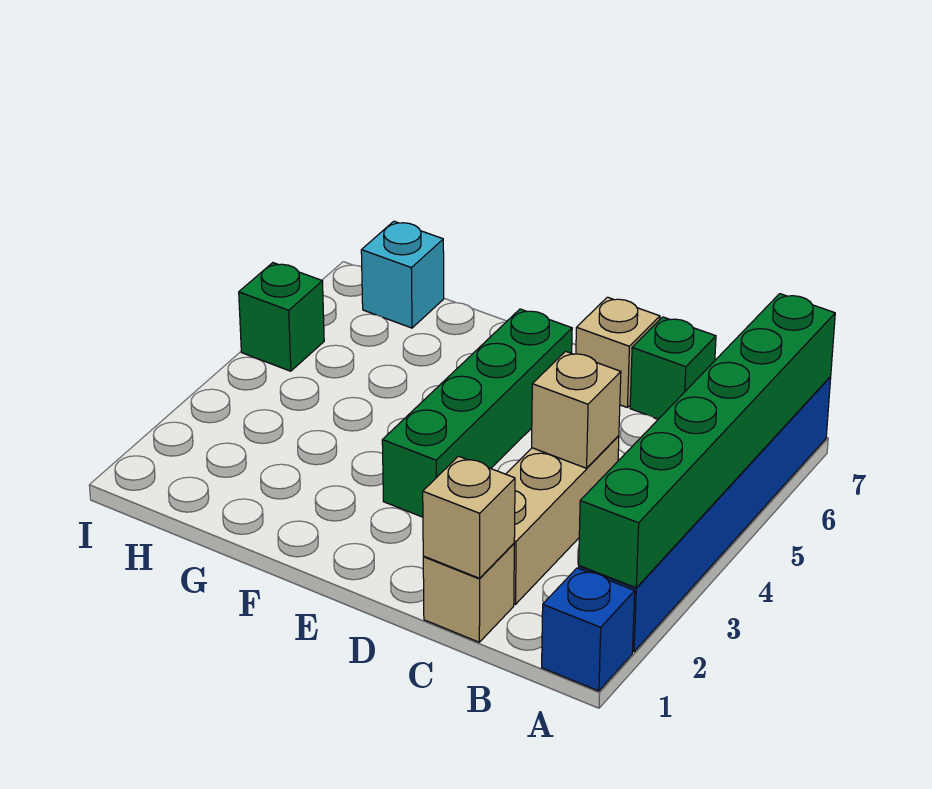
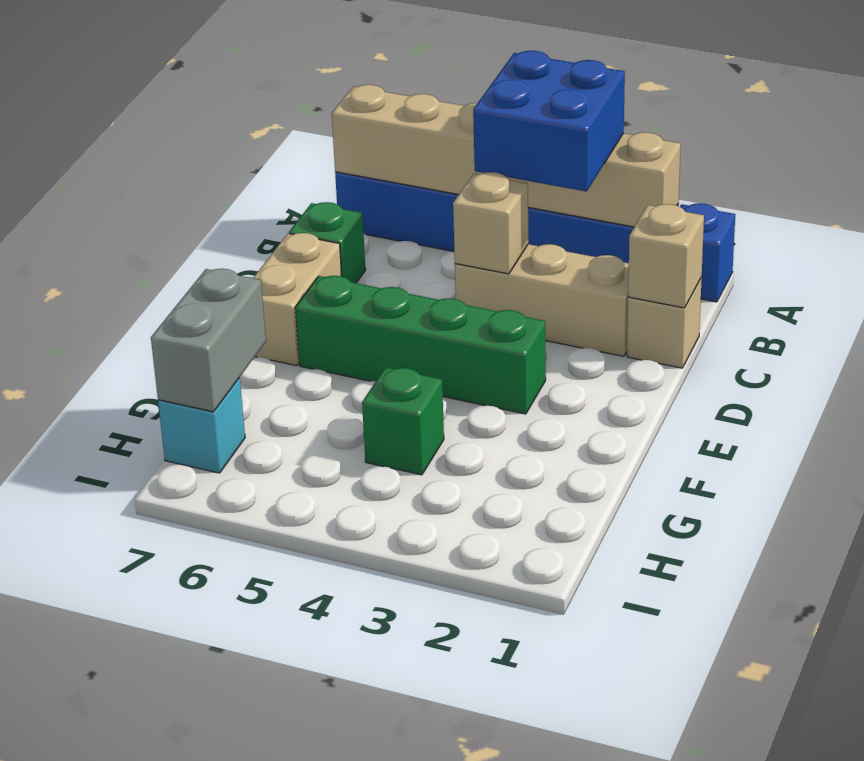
green brick A2:A7 level 2 -> tan brick A2:A7 level 2
none -> blue brick A3:B4 level 3
tan brick D7 level 1 -> tan brick D7:E7 level 1
none -> grey brick G7:H7 level 2
green brick I5 level 1 -> green brick G4 level 1

